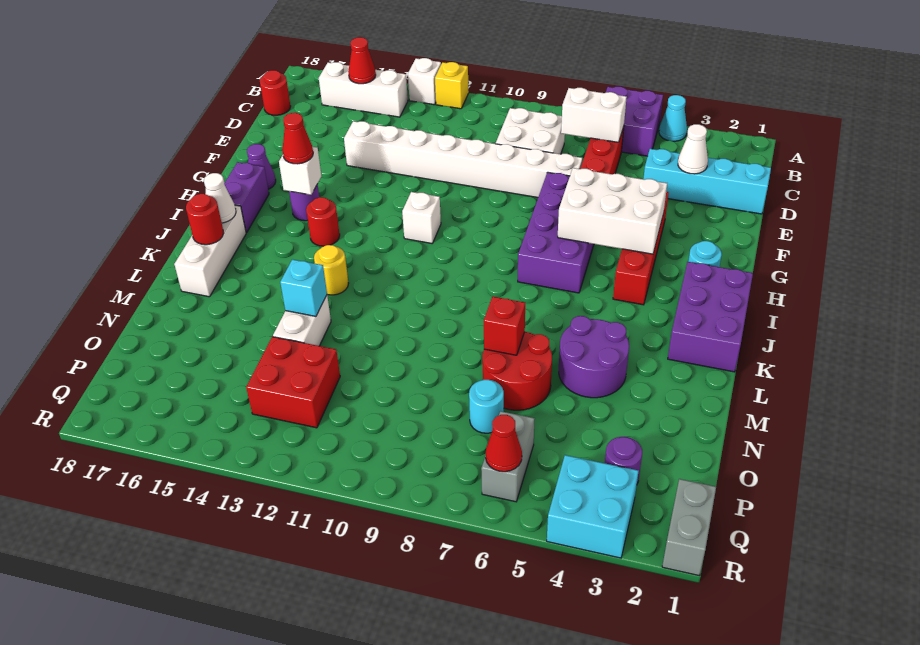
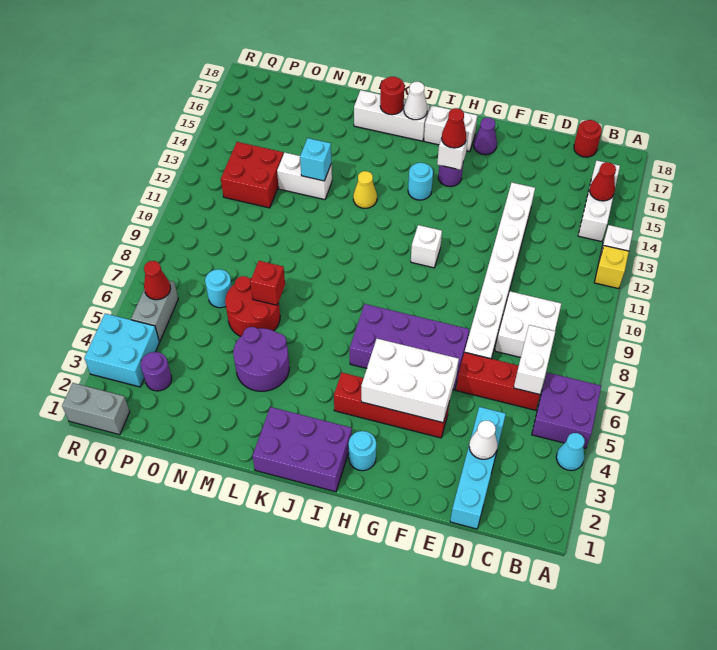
white brick G4:H6 level 2 -> white brick F4:H5 level 2
purple brick H17:I17 level 1 -> white brick H17:I17 level 1
red round brick I14 level 1 -> cyan round brick I14 level 1
yellow round brick K13 level 1 -> yellow cone K13 level 1
grey brick P6:Q6 level 1 -> grey brick Q5:Q6 level 1

